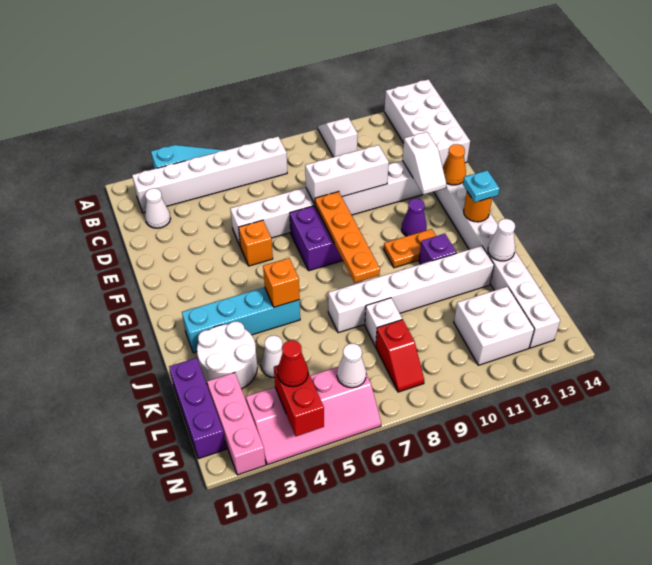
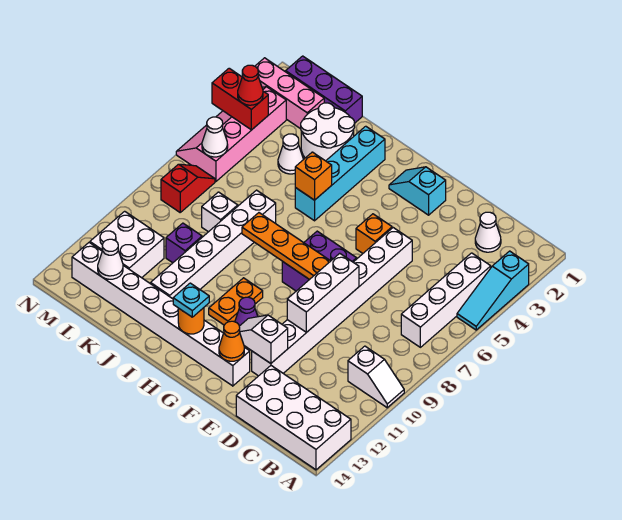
white brick B2:B7 level 1 -> white brick B4:B7 level 1
none -> cyan slope F2:G2 level 1 top F
purple brick I11 level 1 -> purple brick K10 level 1
white cone J13 level 2 -> white cone L13 level 2
red slope L8:M8 level 1 top L -> red slope M7:M8 level 1 top 8

